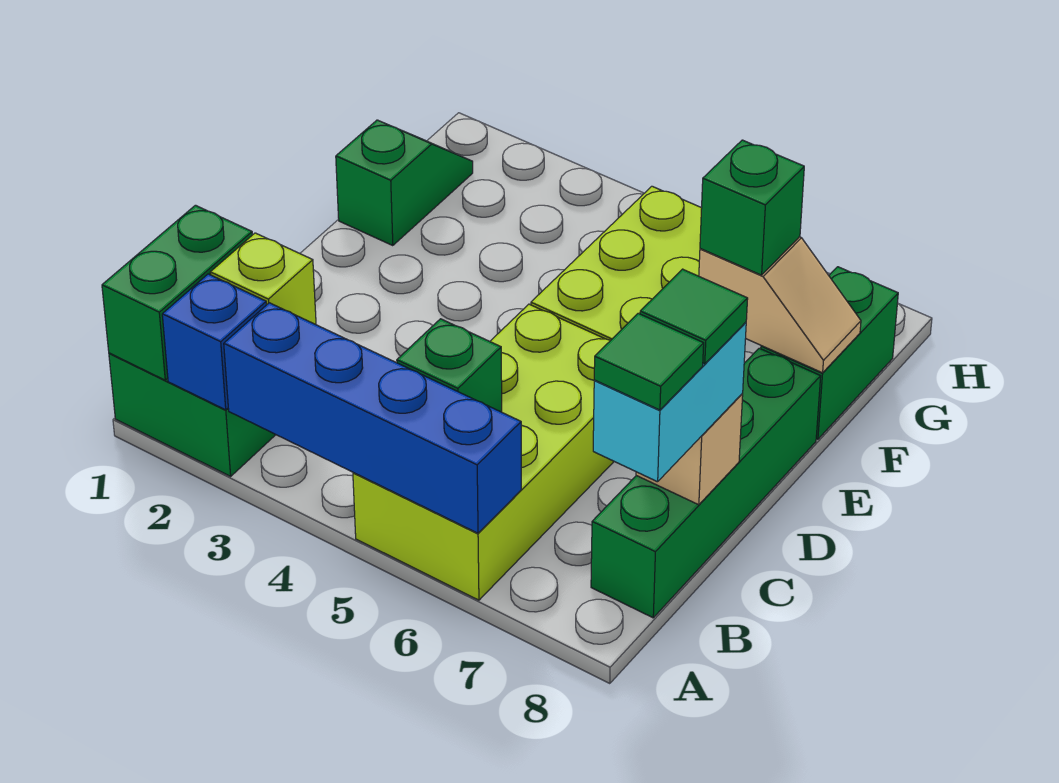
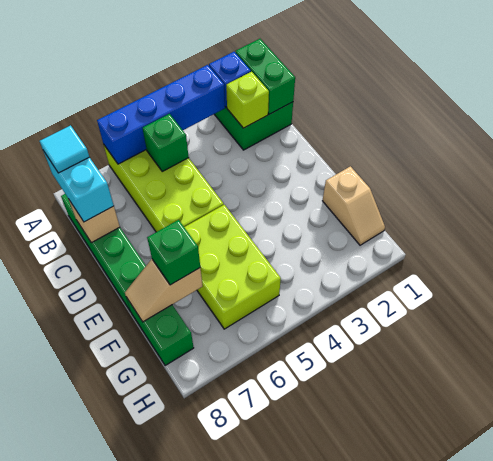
green tile B8 level 4 -> cyan tile B8 level 4
green tile C8 level 4 -> none
green slope F1:G1 level 1 top F -> tan slope F1:G1 level 1 top F

